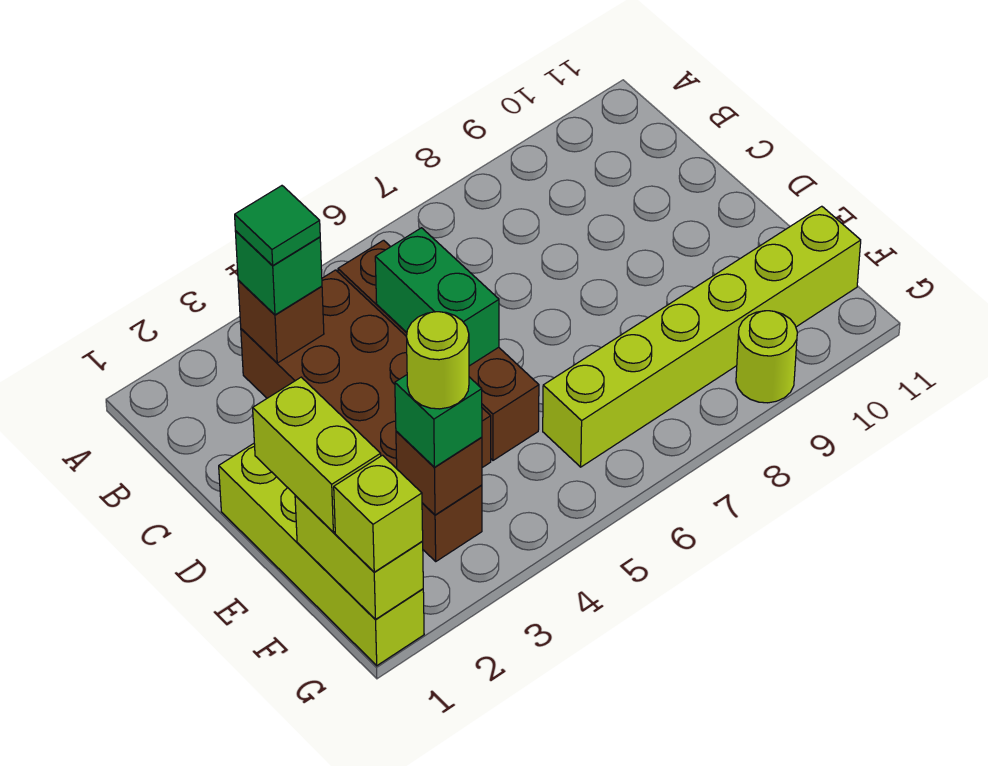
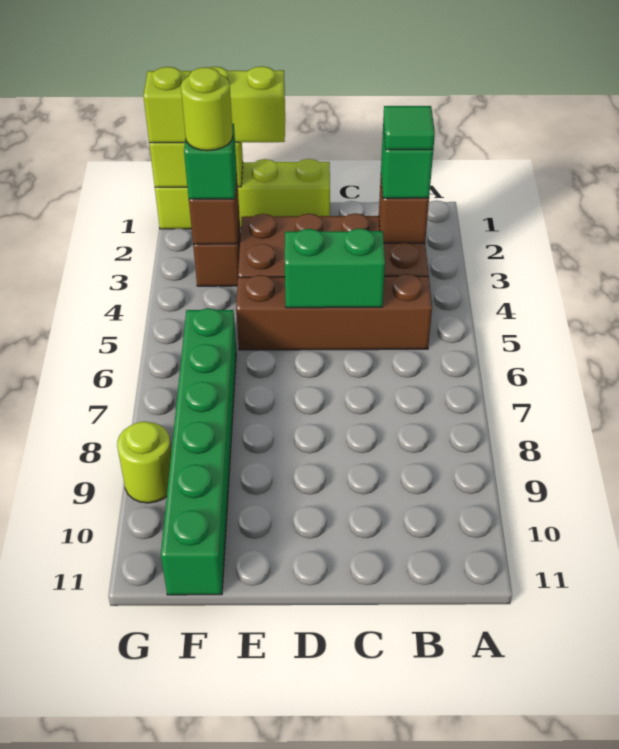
lime brick F6:F11 level 1 -> green brick F6:F11 level 1

